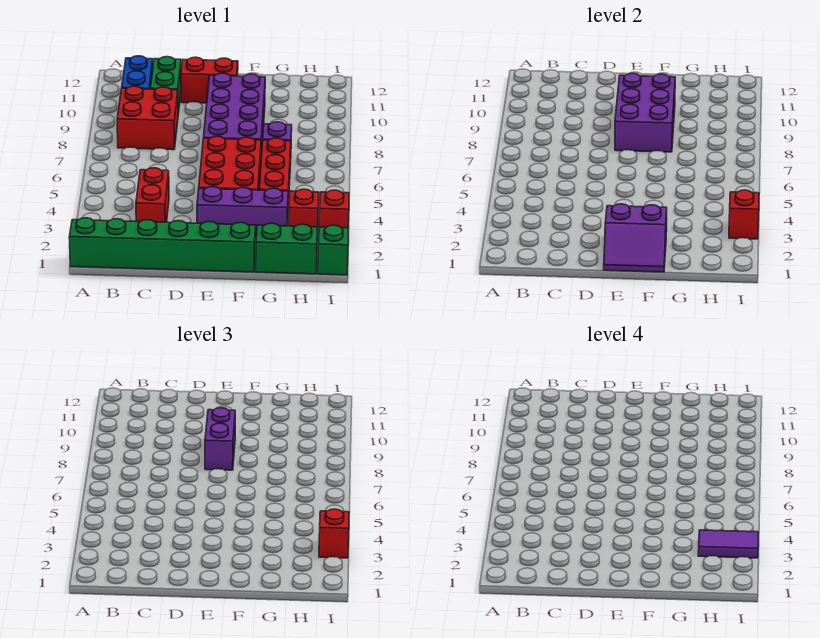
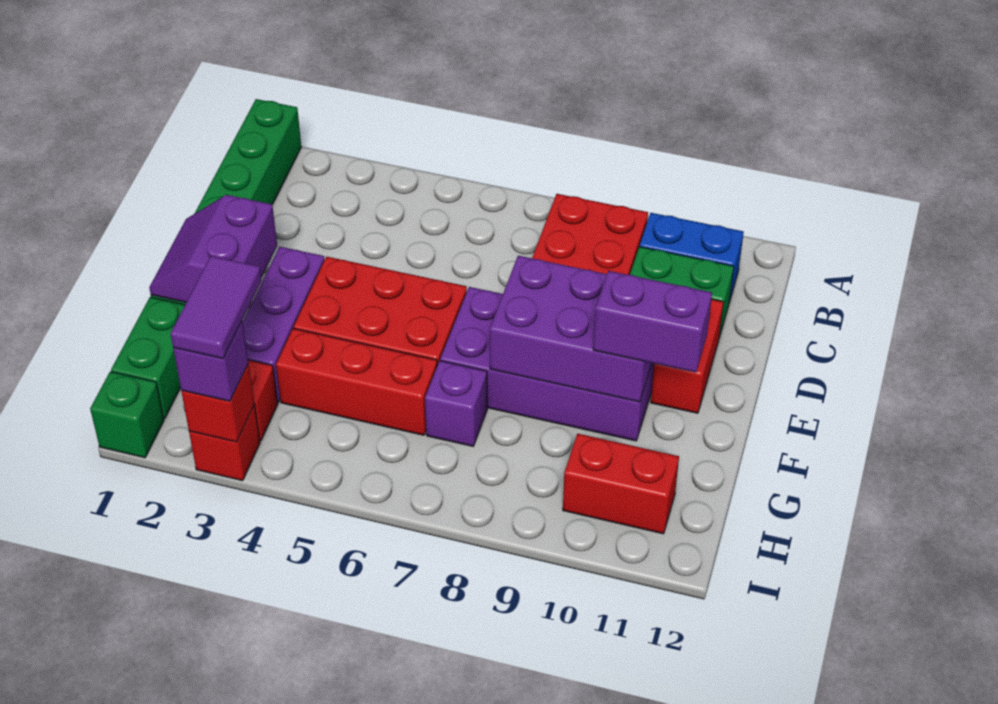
red brick C3:C4 level 1 -> red brick H10:H11 level 1
purple brick E8:E9 level 3 -> purple brick F10:F11 level 3
red brick I3 level 3 -> purple brick I3 level 3

